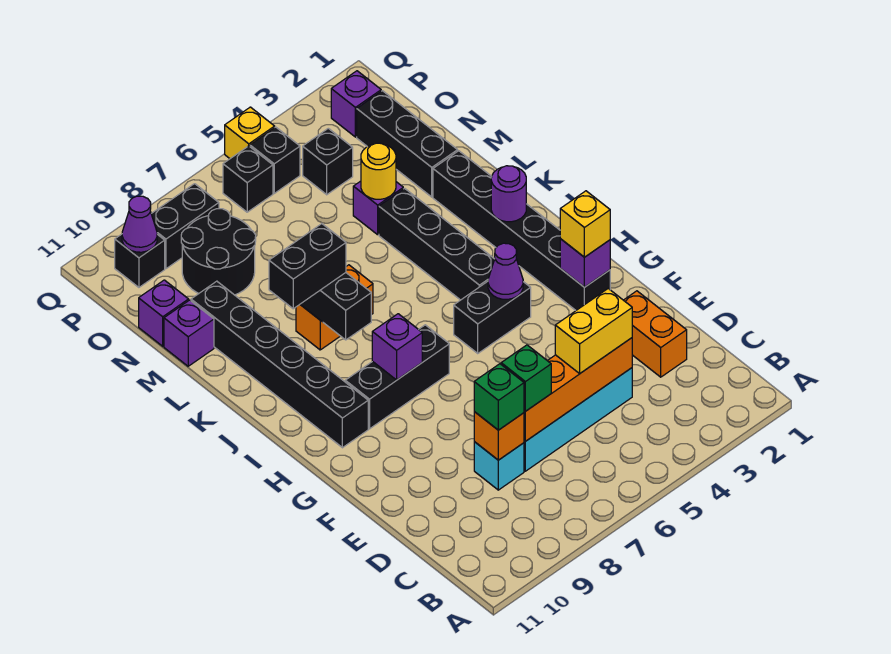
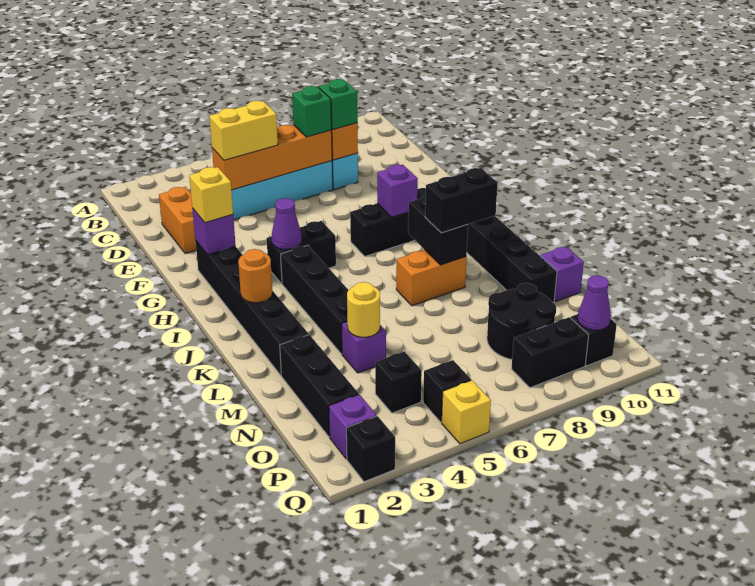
purple round brick J2 level 2 -> orange round brick J2 level 2
purple brick N11 level 1 -> none
black brick P6 level 1 -> black brick Q2 level 1

